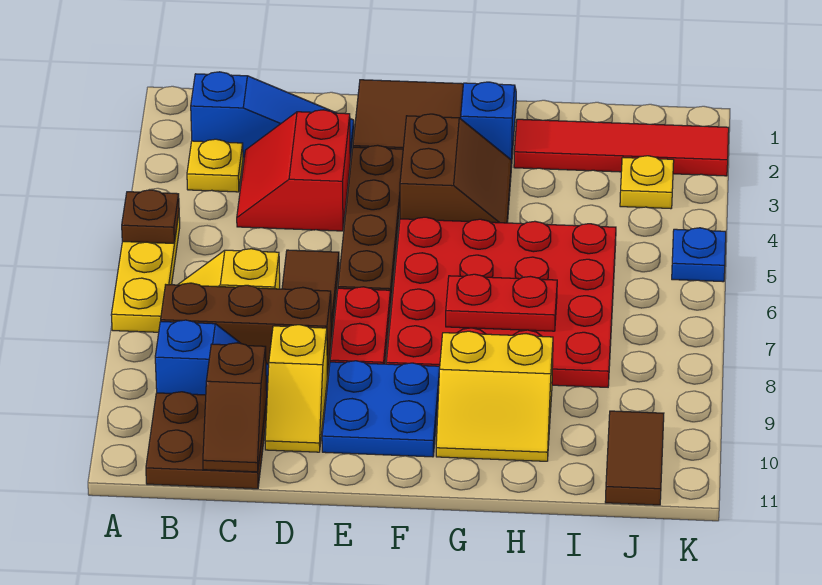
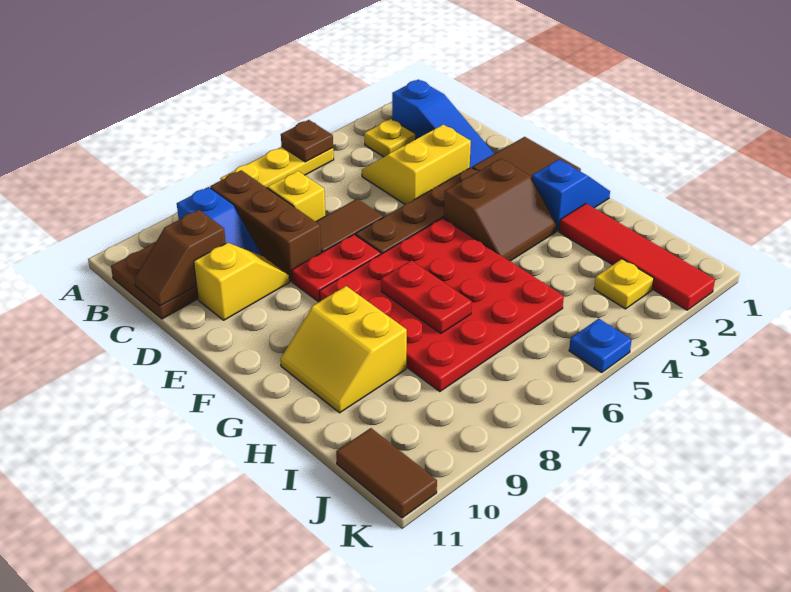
red slope C3:D4 level 1 top D -> yellow slope C3:D4 level 1 top D
yellow slope D9:D10 level 1 top 9 -> yellow slope D9:D10 level 1 top 10
blue plate E9:F10 level 1 -> none
brown tile J10:J11 level 1 -> brown tile J11:K11 level 1

